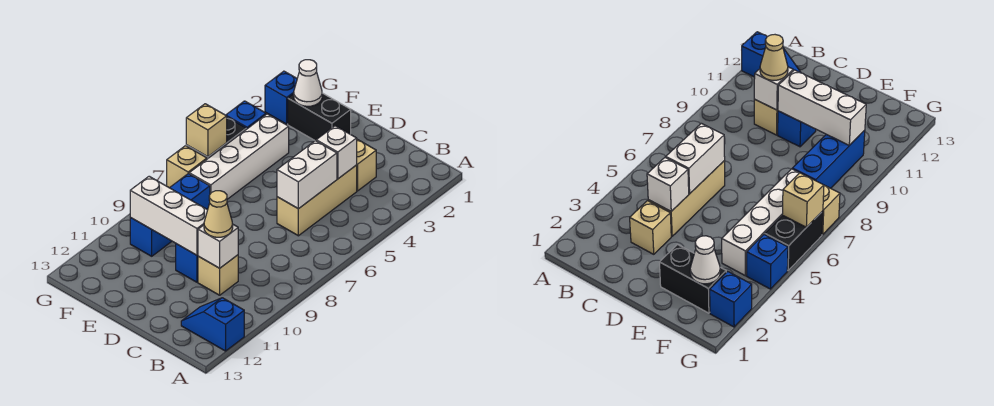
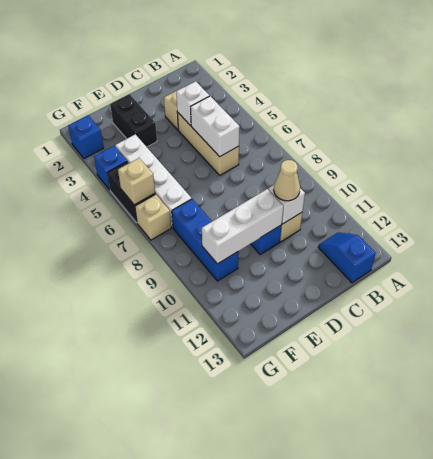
blue slope A12:B12 level 1 top A -> blue slope B12:B13 level 1 top 13
black brick E2:F2 level 1 -> black brick E2:E3 level 1
white cone F2 level 2 -> none

